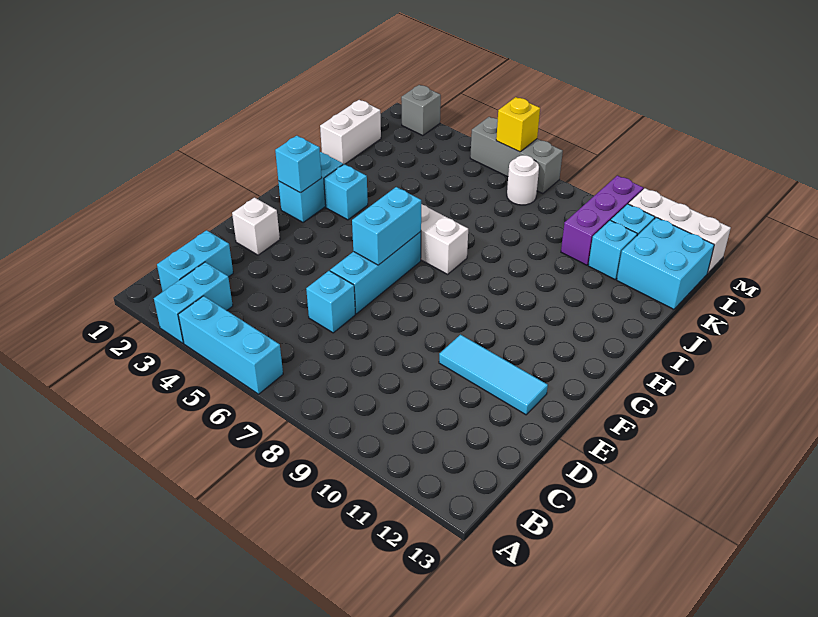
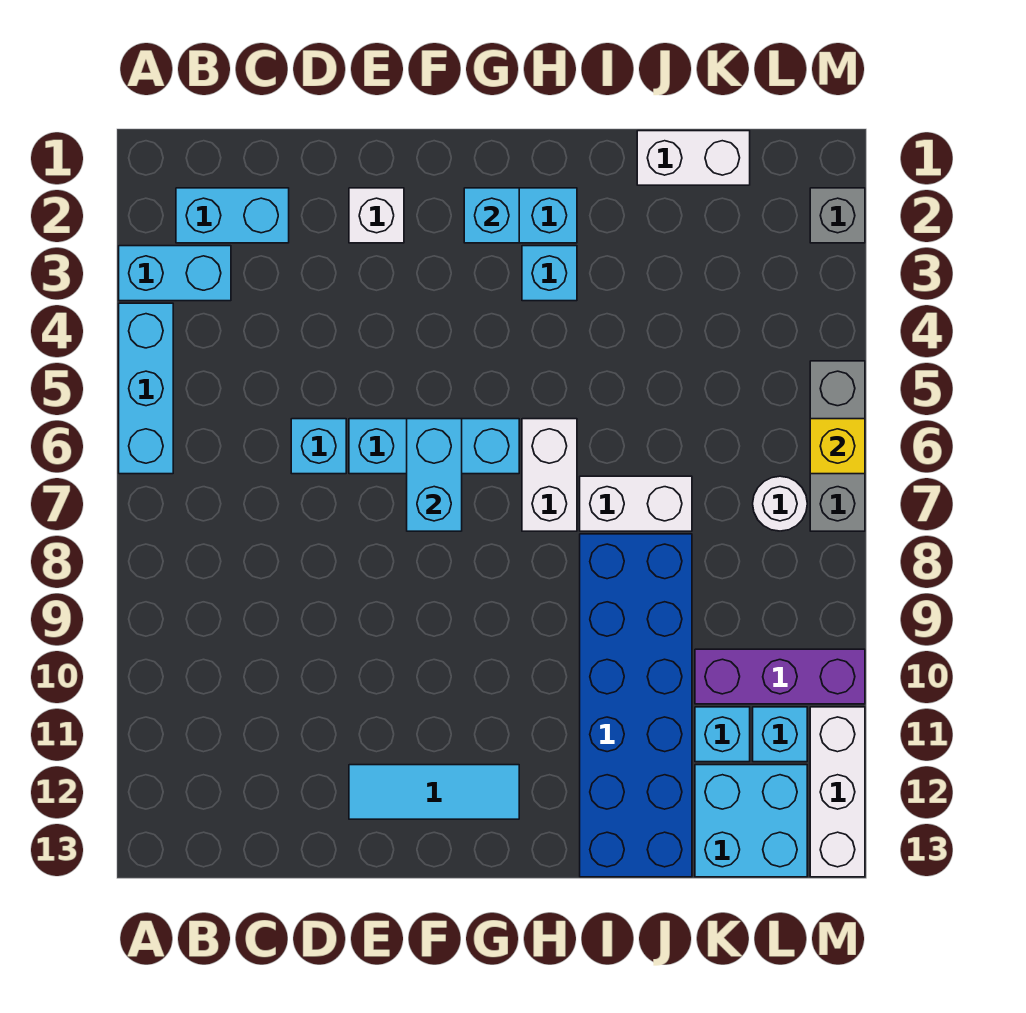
cyan tile E10:E12 level 1 -> cyan tile E12:G12 level 1
cyan brick F6:G6 level 2 -> cyan brick F6:F7 level 2
none -> white brick I7:J7 level 1
none -> blue brick I8:J13 level 1

